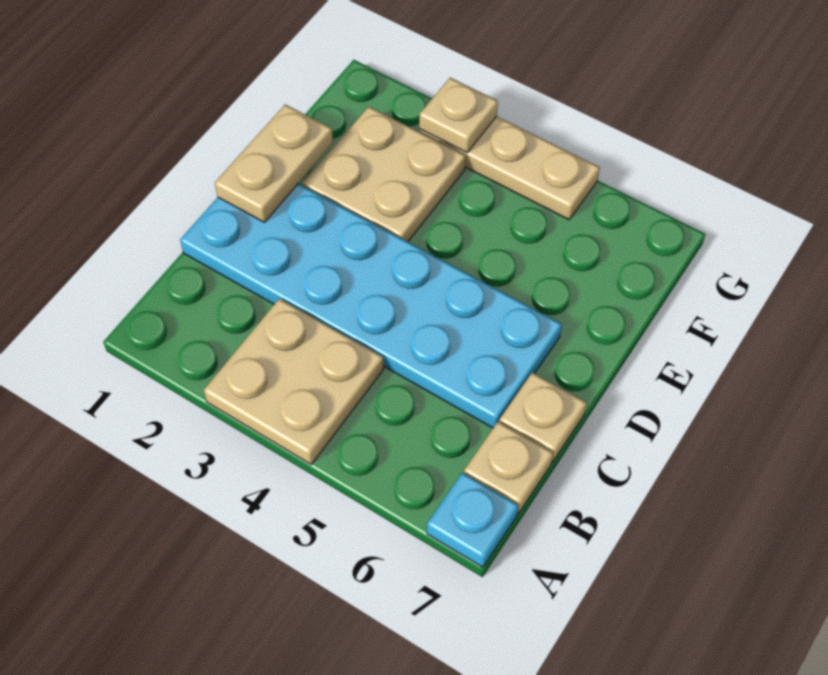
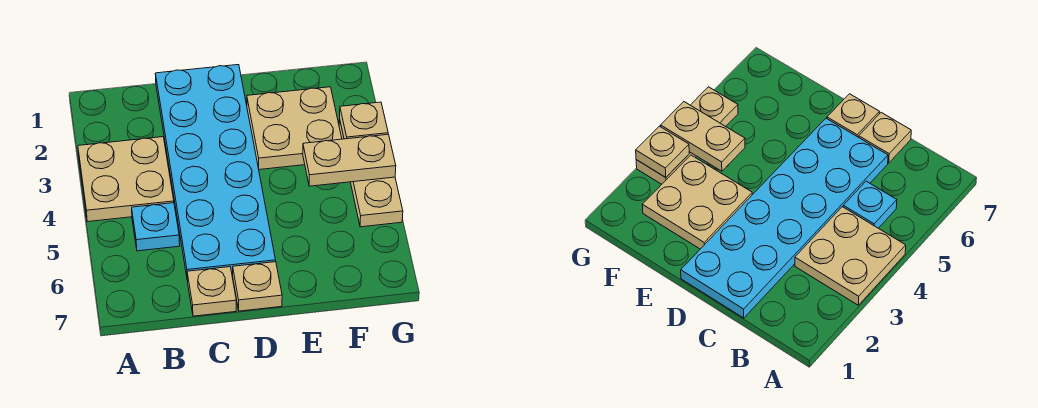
cyan plate A7 level 1 -> cyan plate B5 level 1
tan plate B7 level 1 -> tan plate D7 level 1
tan plate D1:E1 level 2 -> tan plate F4:G4 level 2

